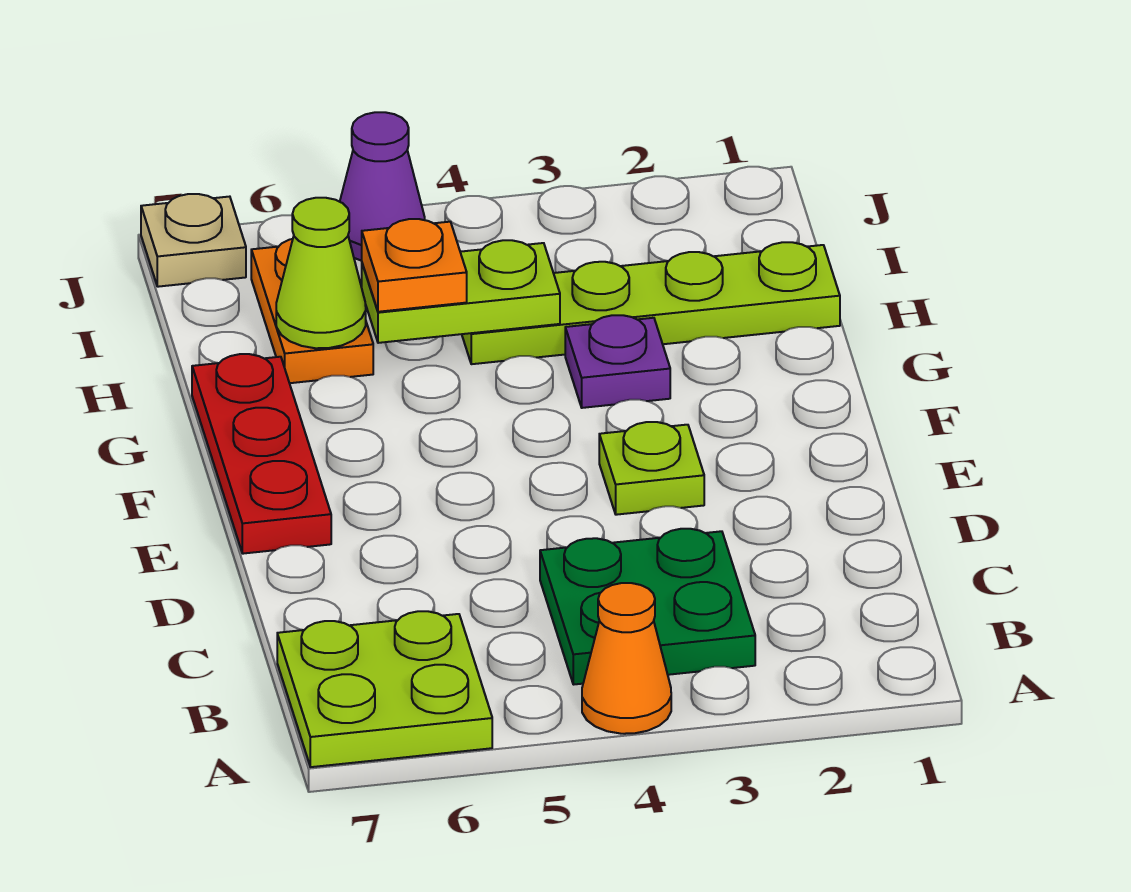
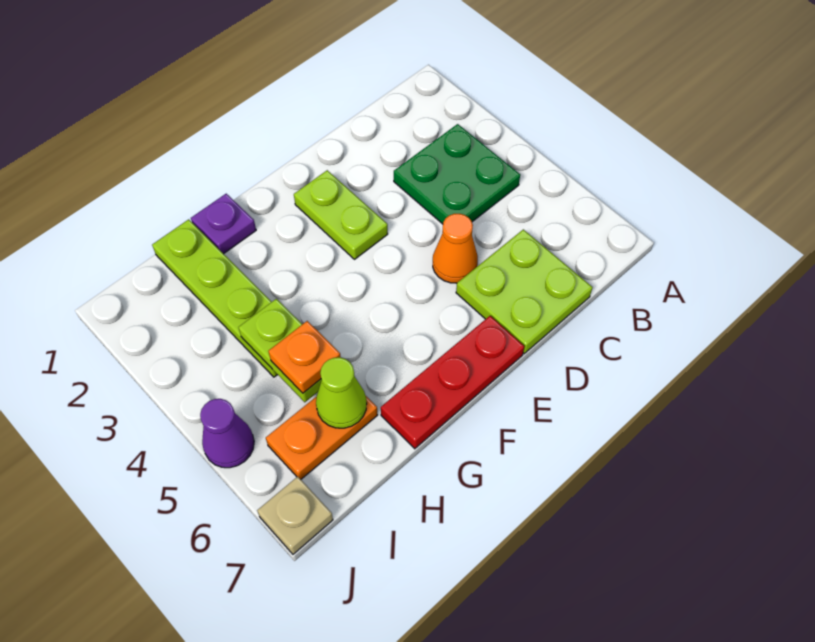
orange cone A4 level 1 -> orange cone D5 level 1
lime plate A6:B7 level 1 -> lime plate C6:D7 level 1
lime plate E3 level 1 -> lime plate E2:E3 level 1
purple plate G3 level 1 -> purple plate G1 level 1

